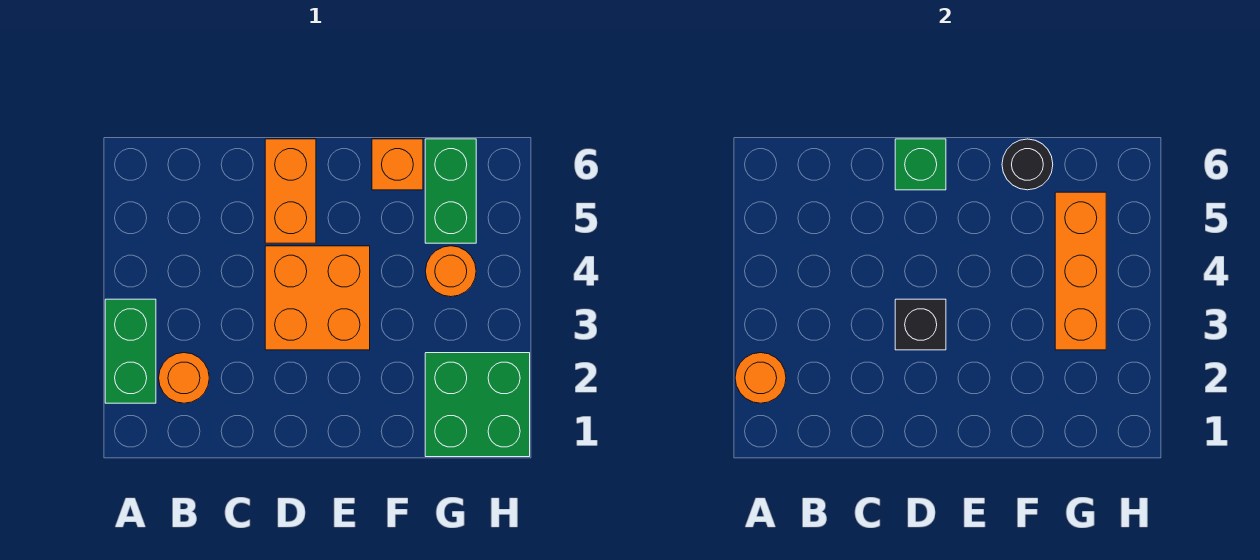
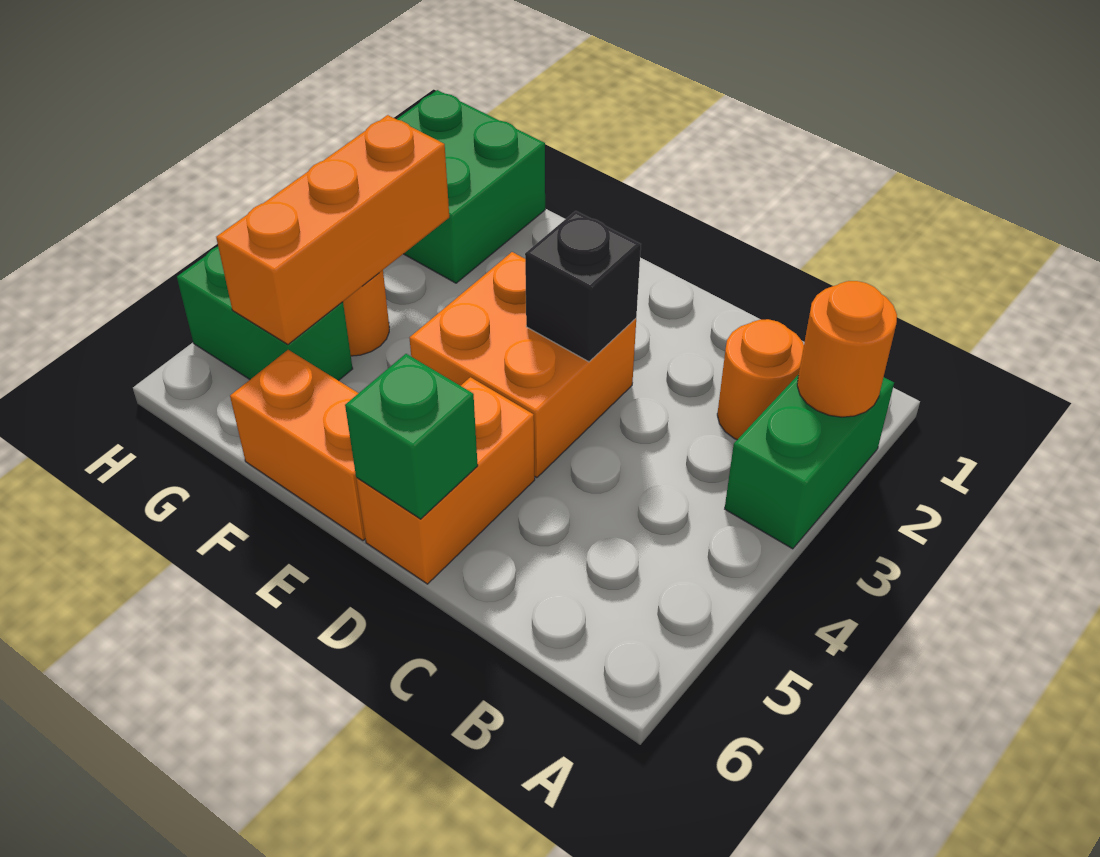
orange brick F6 level 1 -> orange brick E6:F6 level 1
black round brick F6 level 2 -> none
green brick G5:G6 level 1 -> green brick G5:H5 level 1

